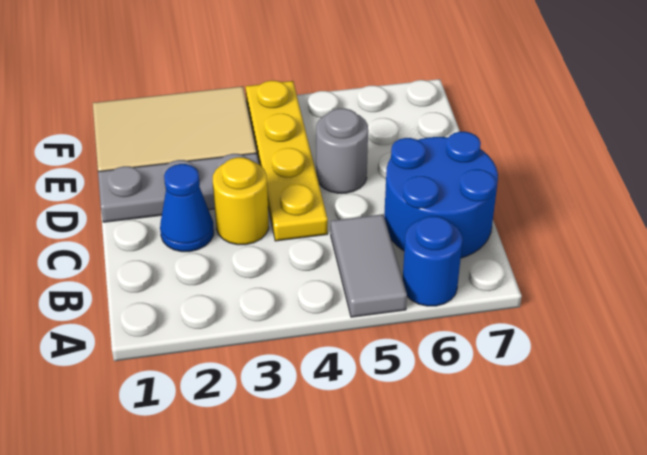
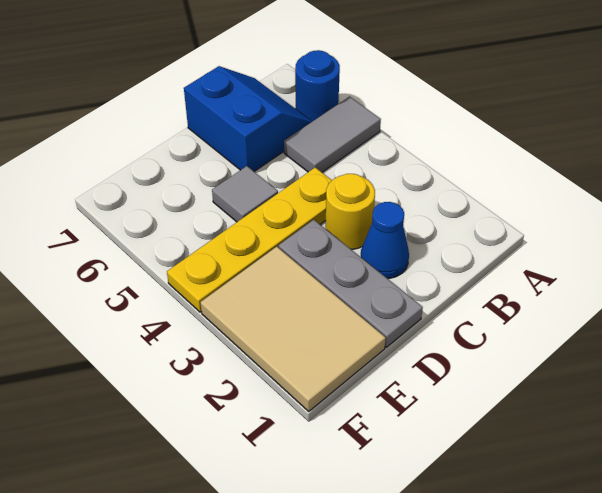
blue round brick B6:C7 level 1 -> blue slope B6:C7 level 1 top C
grey round brick D5 level 1 -> grey tile D5 level 1

